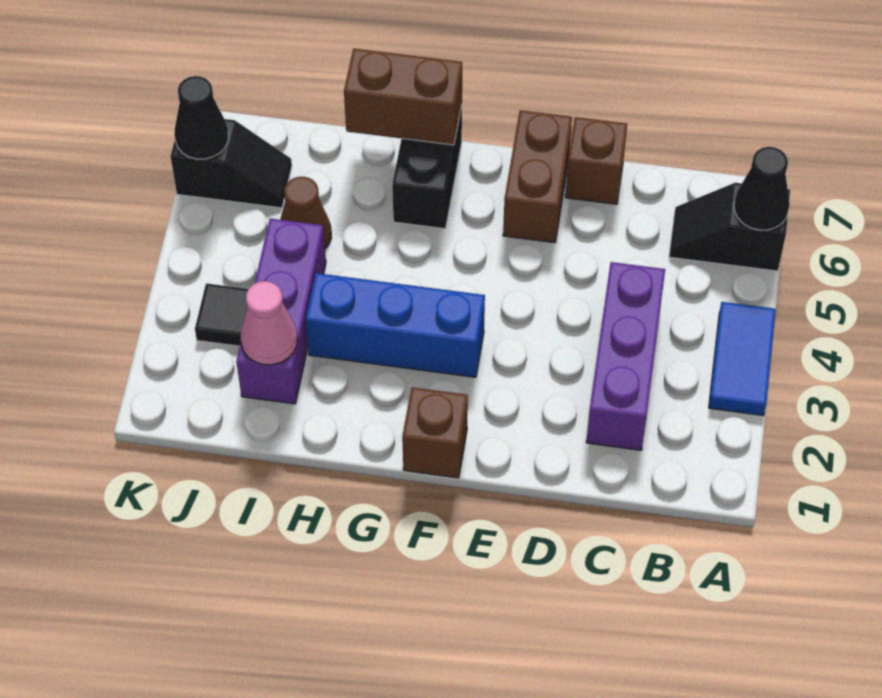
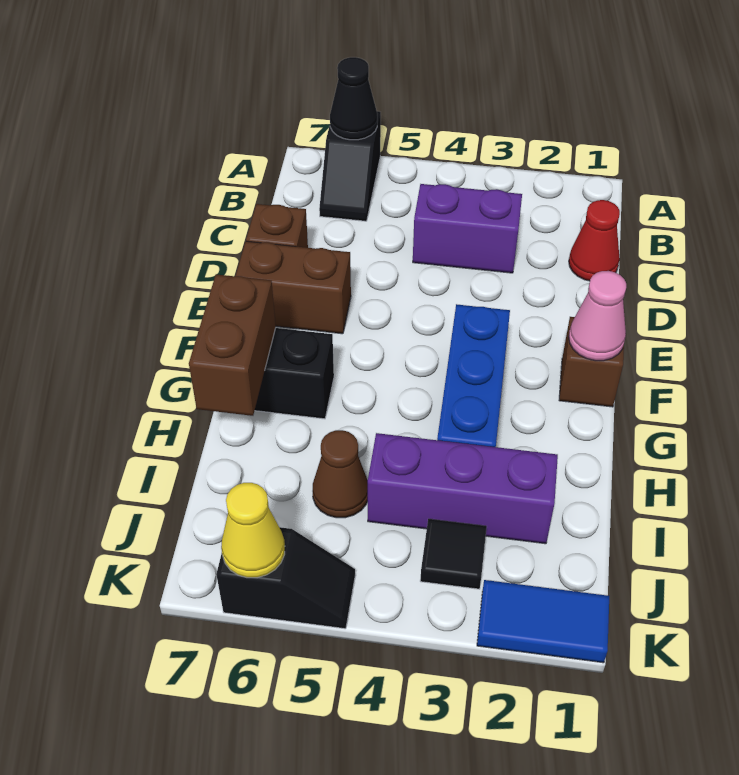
blue tile A3:A4 level 1 -> blue tile K1:K2 level 1
none -> red cone C1 level 1
purple brick C2:C4 level 1 -> purple brick C3:C4 level 1
pink cone I2 level 2 -> pink cone F1 level 2
black slope J6:K6 level 1 top K -> black slope K5:K6 level 1 top 6
black cone K6 level 2 -> yellow cone K6 level 2

